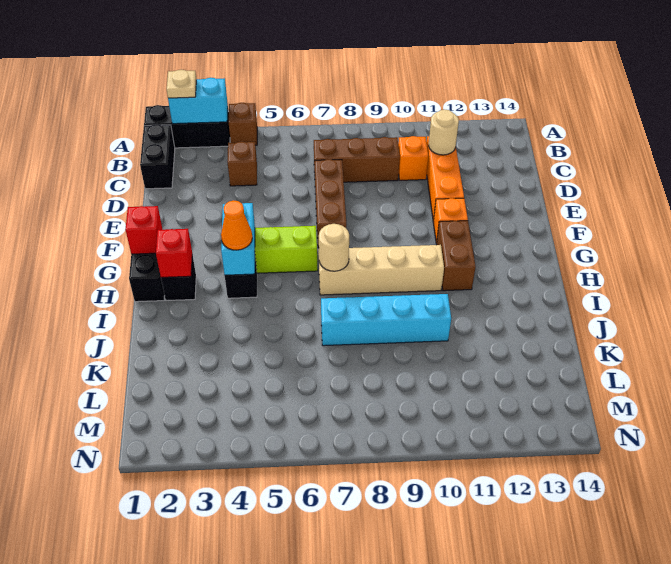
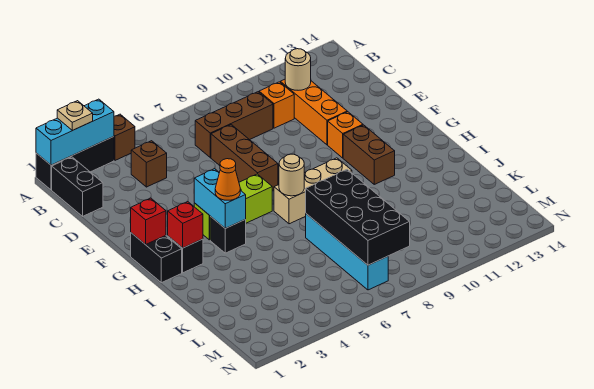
cyan brick A2:A3 level 2 -> cyan brick A1:A3 level 2
tan brick H7:H10 level 1 -> tan brick H7:H9 level 1
cyan brick J7:J10 level 1 -> cyan brick J7:M7 level 1
none -> black brick J7:M8 level 2

